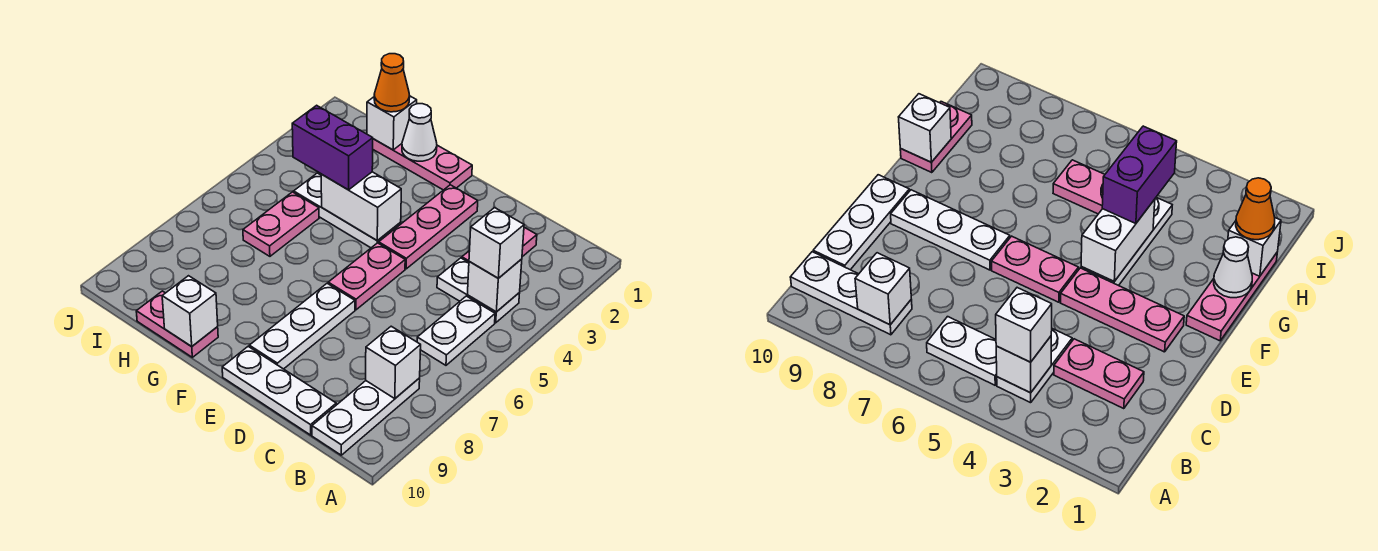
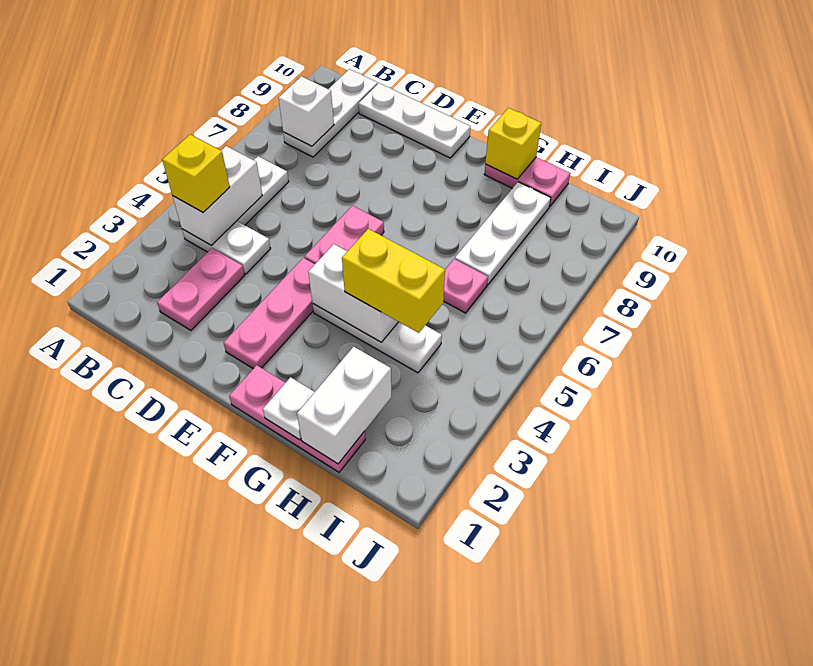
white brick B4 level 2 -> white brick B4:B5 level 2
white brick B4 level 3 -> yellow brick B4 level 3
white plate E7:E9 level 1 -> white plate H7:H9 level 1
white cone G1 level 2 -> white plate G1 level 2
purple brick G4:H4 level 3 -> yellow brick G4:H4 level 3
white brick G10 level 2 -> yellow brick G10 level 2
white brick H1 level 2 -> white brick H1:H2 level 2
orange cone H1 level 3 -> none
pink plate H5:H6 level 1 -> pink plate H6 level 1

